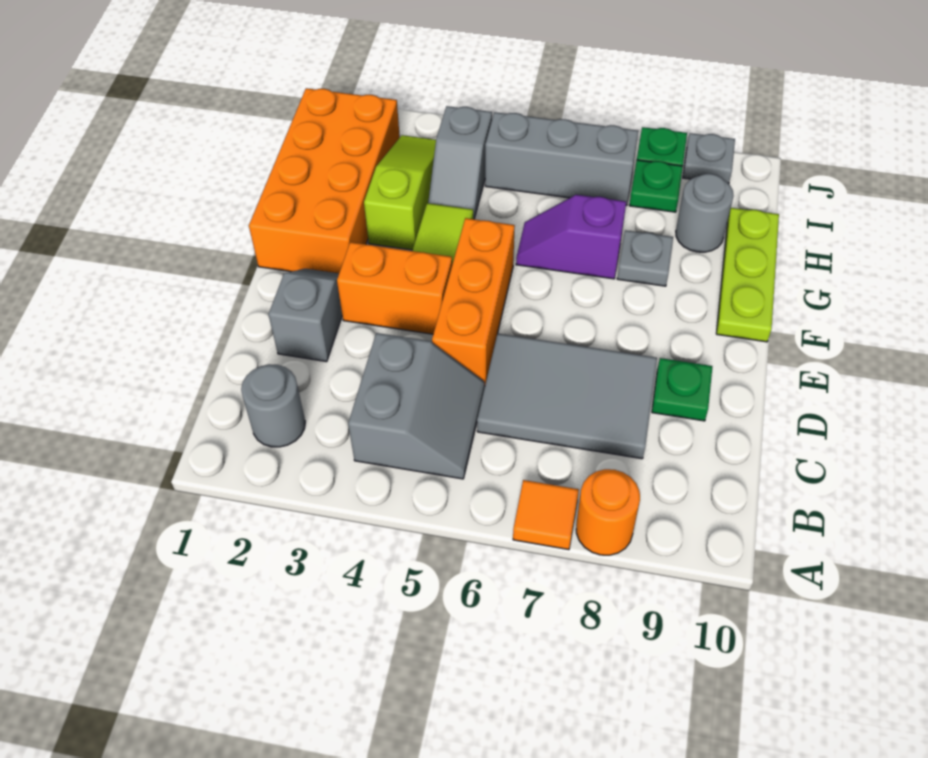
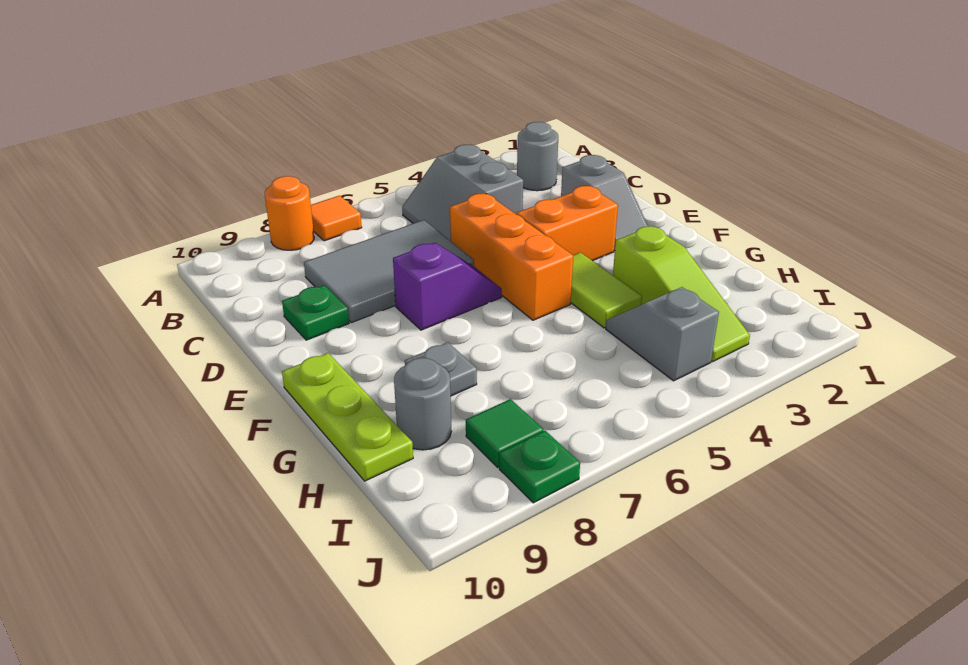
orange brick F1:I2 level 1 -> none
purple slope G6:G7 level 1 top 7 -> purple slope E6:E7 level 1 top 7
grey brick I5:I7 level 1 -> none
green plate I8 level 1 -> green tile I8 level 1
grey plate J9 level 1 -> none

